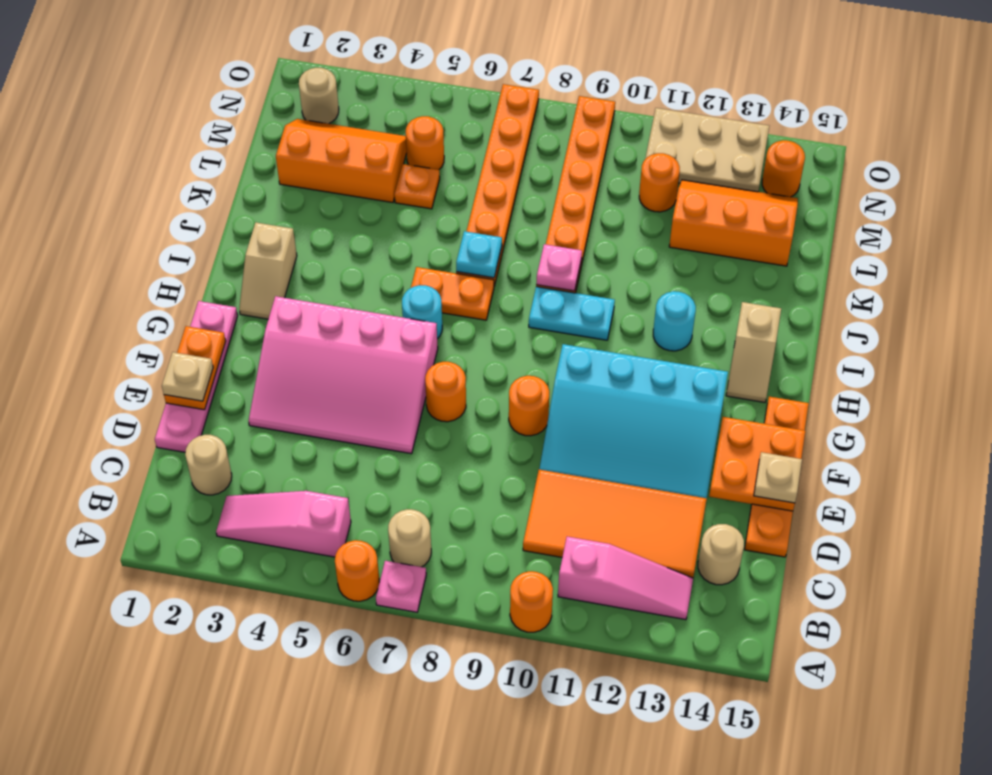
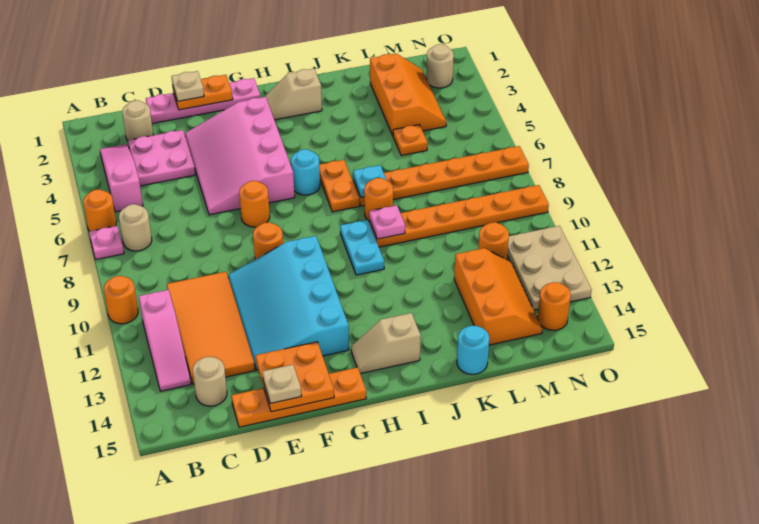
none -> pink plate C3:D4 level 1
cyan round brick I12 level 1 -> cyan round brick K15 level 1
orange round brick M5 level 1 -> orange round brick J8 level 1

